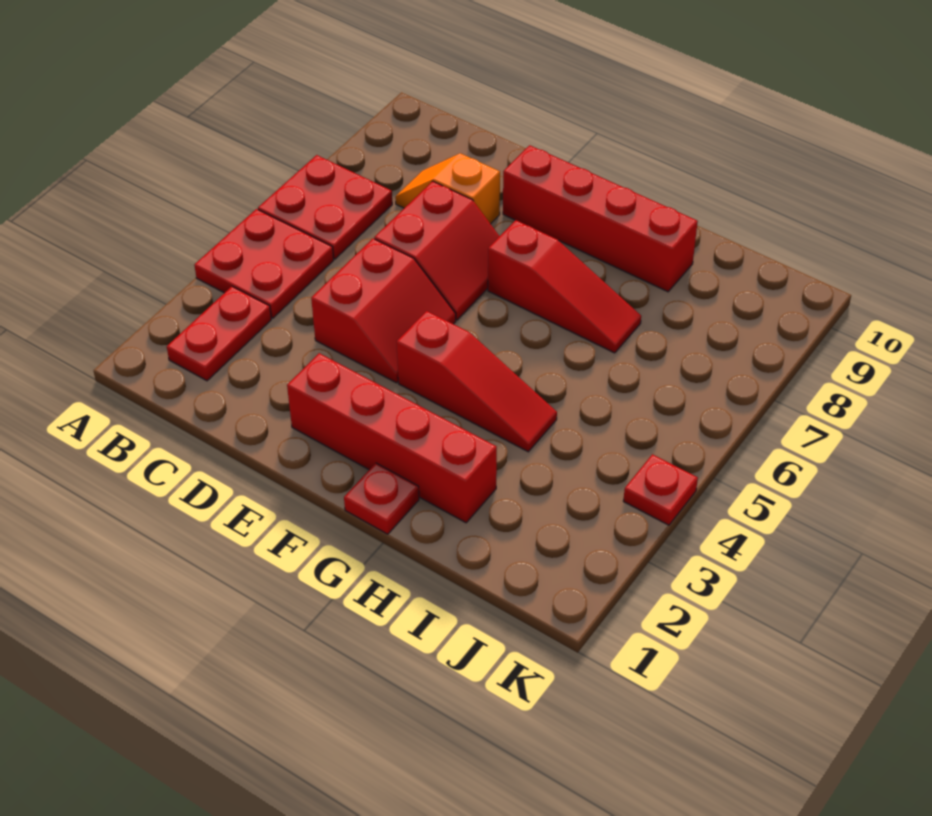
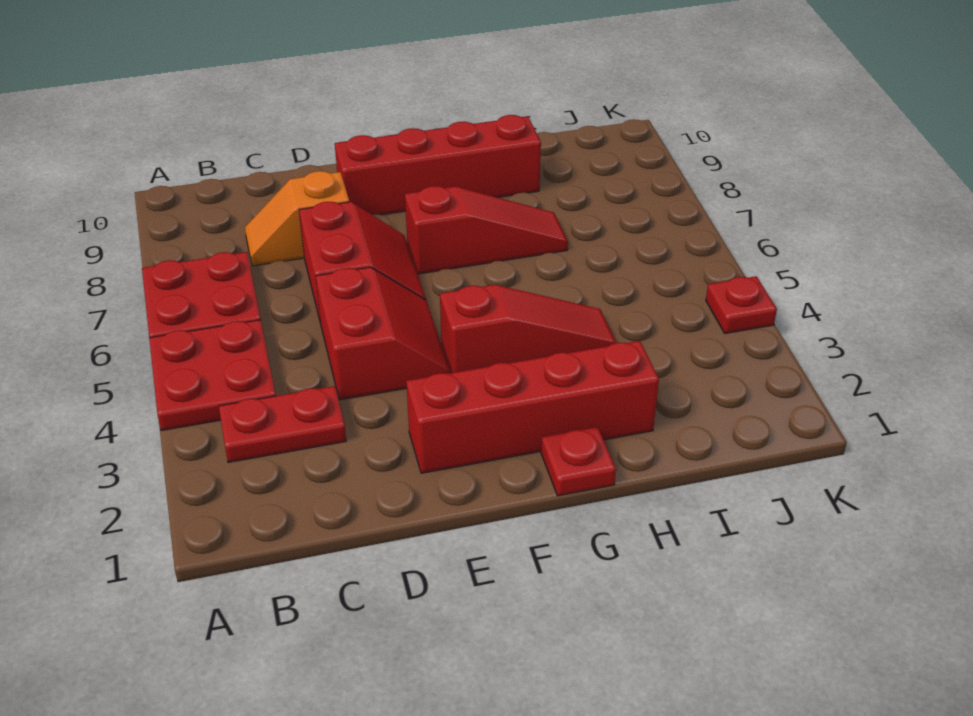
red plate B2:B3 level 1 -> red plate B3:C3 level 1

